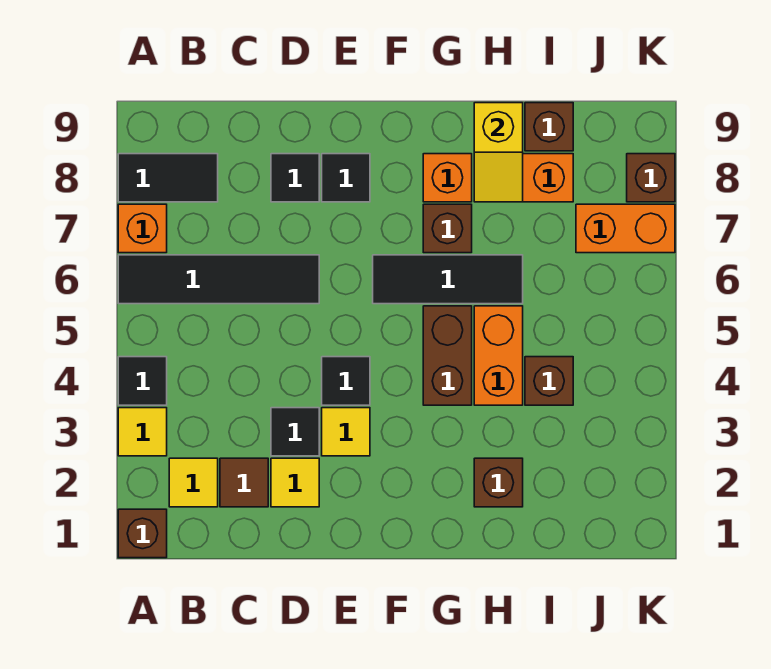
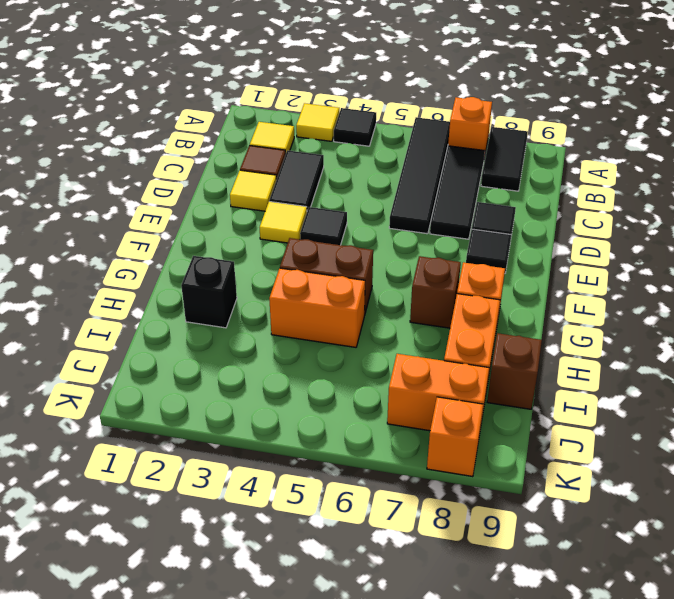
brown brick A1 level 1 -> none
black tile D3 level 1 -> black tile C3:D3 level 1
black tile F6:H6 level 1 -> black tile B7:D7 level 1
brown brick H2 level 1 -> black brick H2 level 1
yellow slope H8:H9 level 2 top 9 -> none
brown brick I4 level 1 -> none
orange brick J7:K7 level 1 -> orange brick J7:J8 level 1
brown brick K8 level 1 -> orange brick K8 level 1

